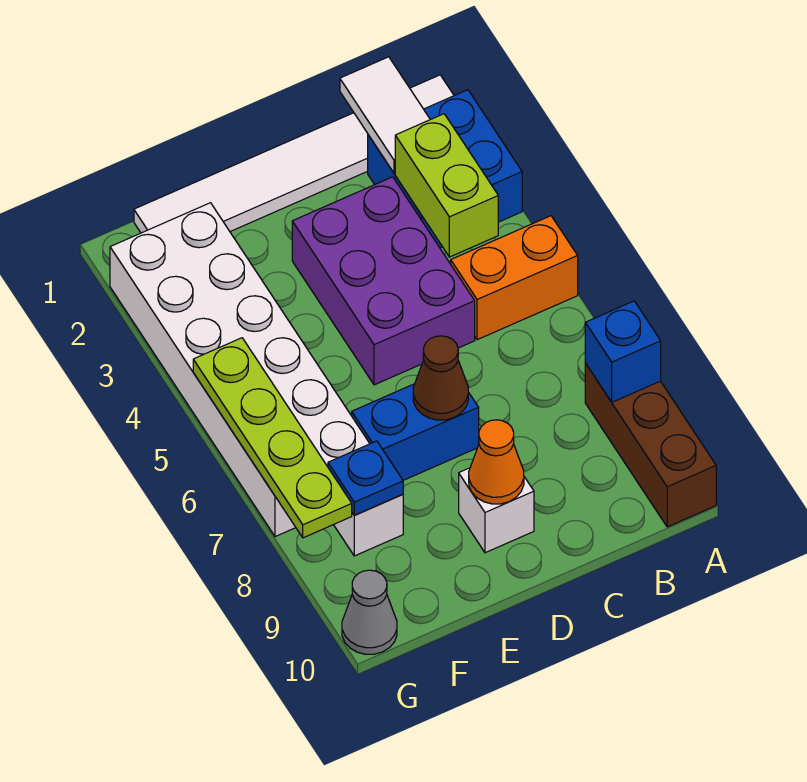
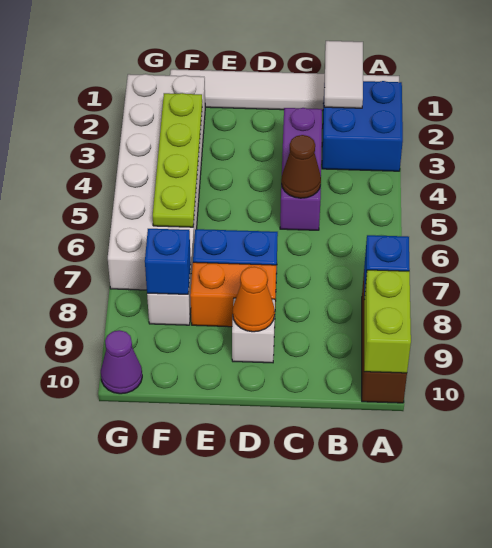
orange brick A5:B5 level 1 -> orange brick D8:E8 level 1
lime brick B3:B4 level 2 -> lime brick A9:A10 level 2
purple brick C3:D5 level 1 -> purple brick C3:C5 level 1
brown cone D7 level 2 -> brown cone C5 level 2
blue plate F8 level 2 -> blue brick F8 level 2
lime plate G5:G8 level 2 -> lime plate F3:F6 level 2
grey cone G10 level 1 -> purple cone G10 level 1

